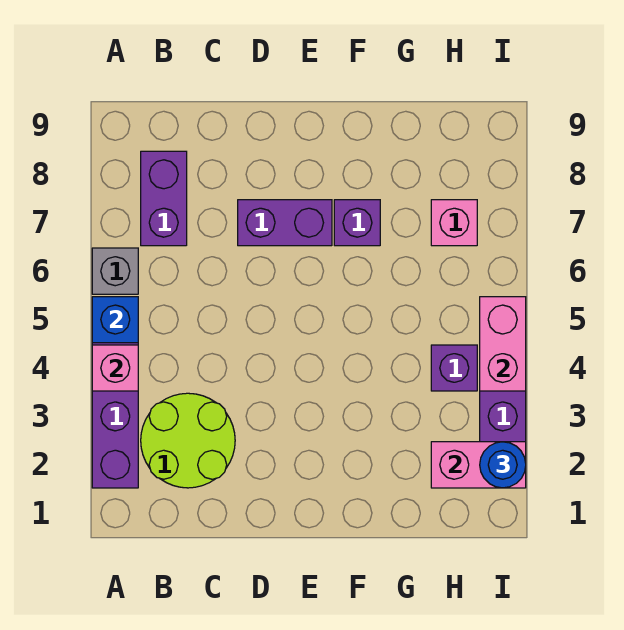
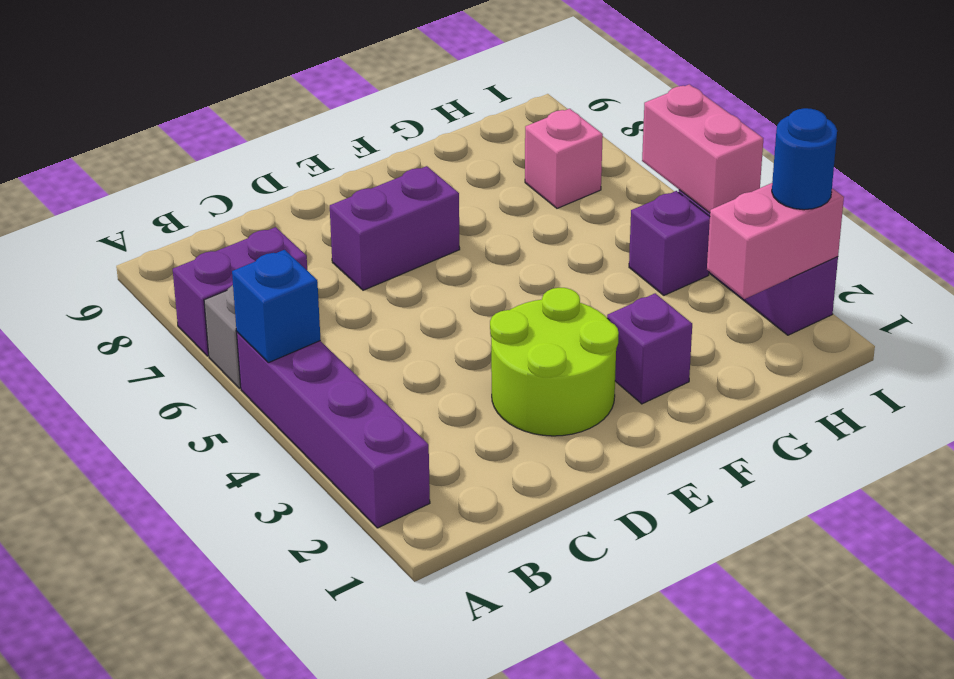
pink brick A4 level 2 -> none
lime round brick B2:C3 level 1 -> lime round brick D2:E3 level 1
purple brick B7:B8 level 1 -> purple brick A7:B7 level 1
purple brick F7 level 1 -> purple brick F2 level 1

